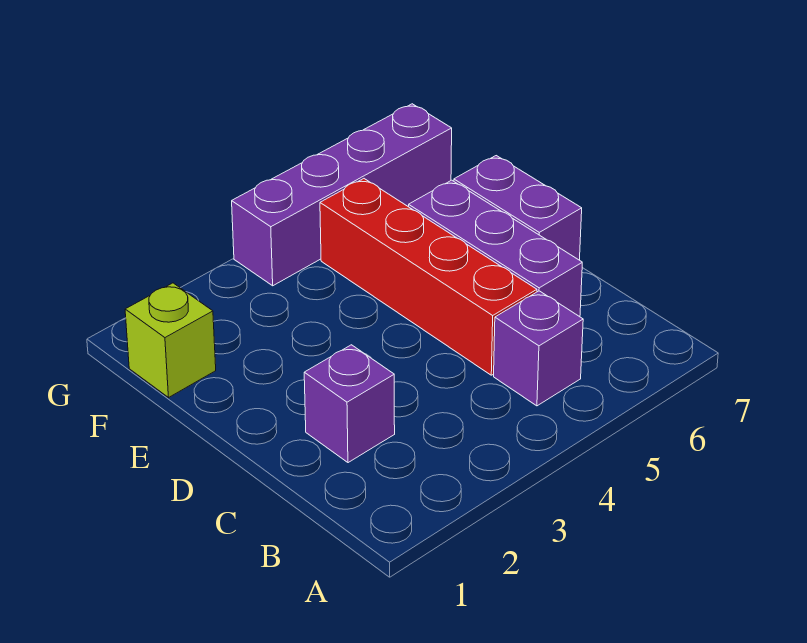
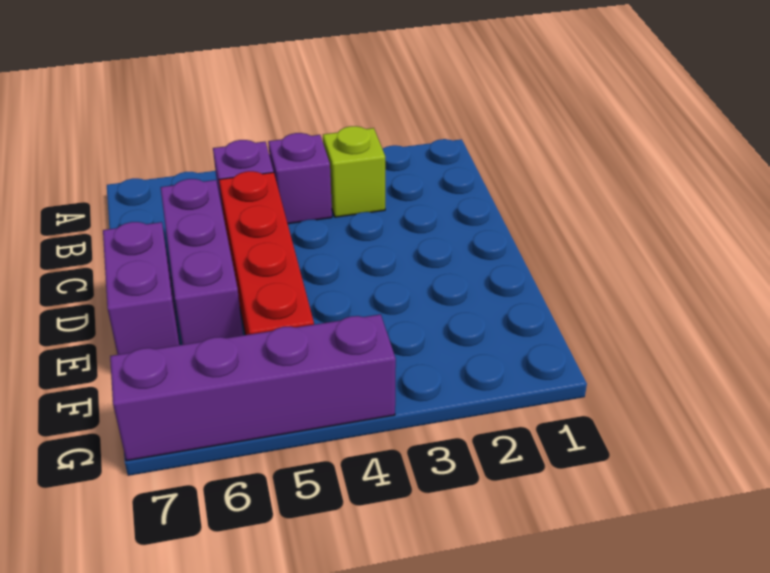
purple brick C2 level 1 -> purple brick B4 level 1
lime brick F1 level 1 -> lime brick B3 level 1

